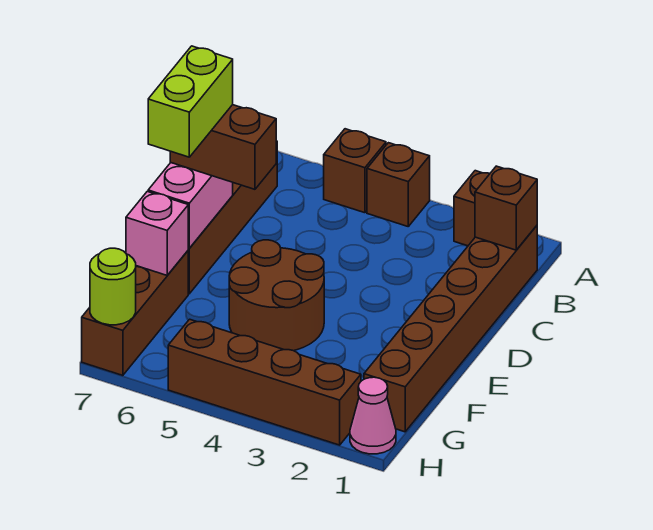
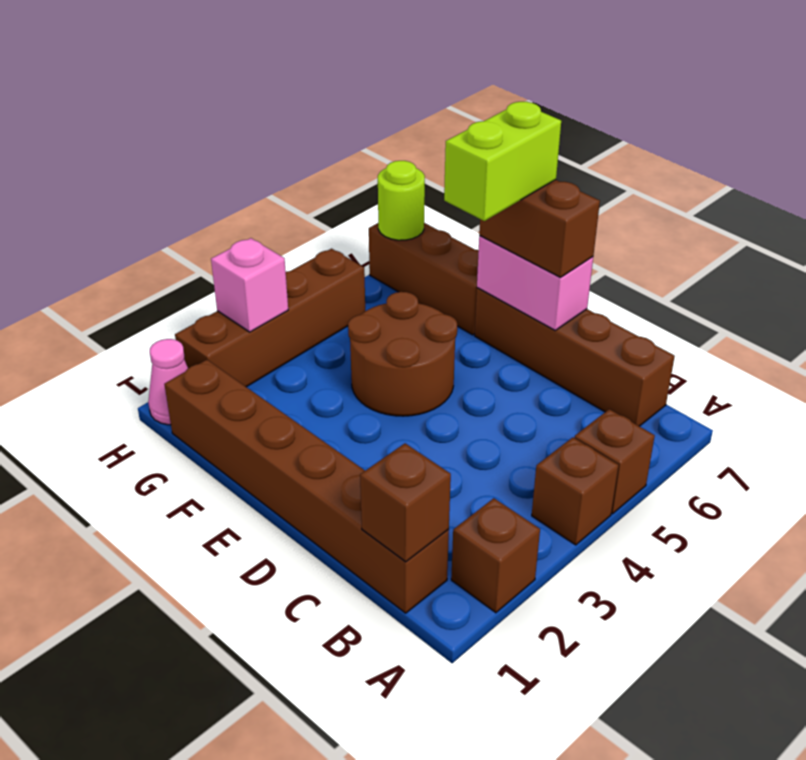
brown brick D6:D7 level 3 -> brown brick D7:E7 level 3
lime brick D7:E7 level 4 -> lime brick E6:E7 level 4
pink brick F7 level 2 -> pink brick H3 level 2

